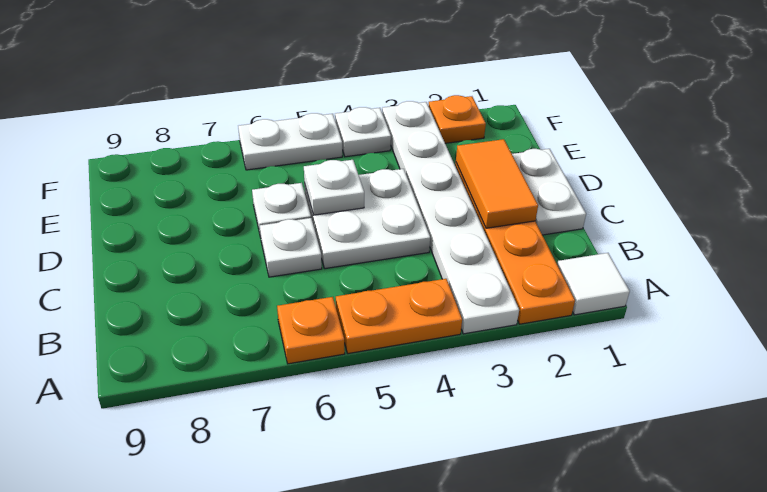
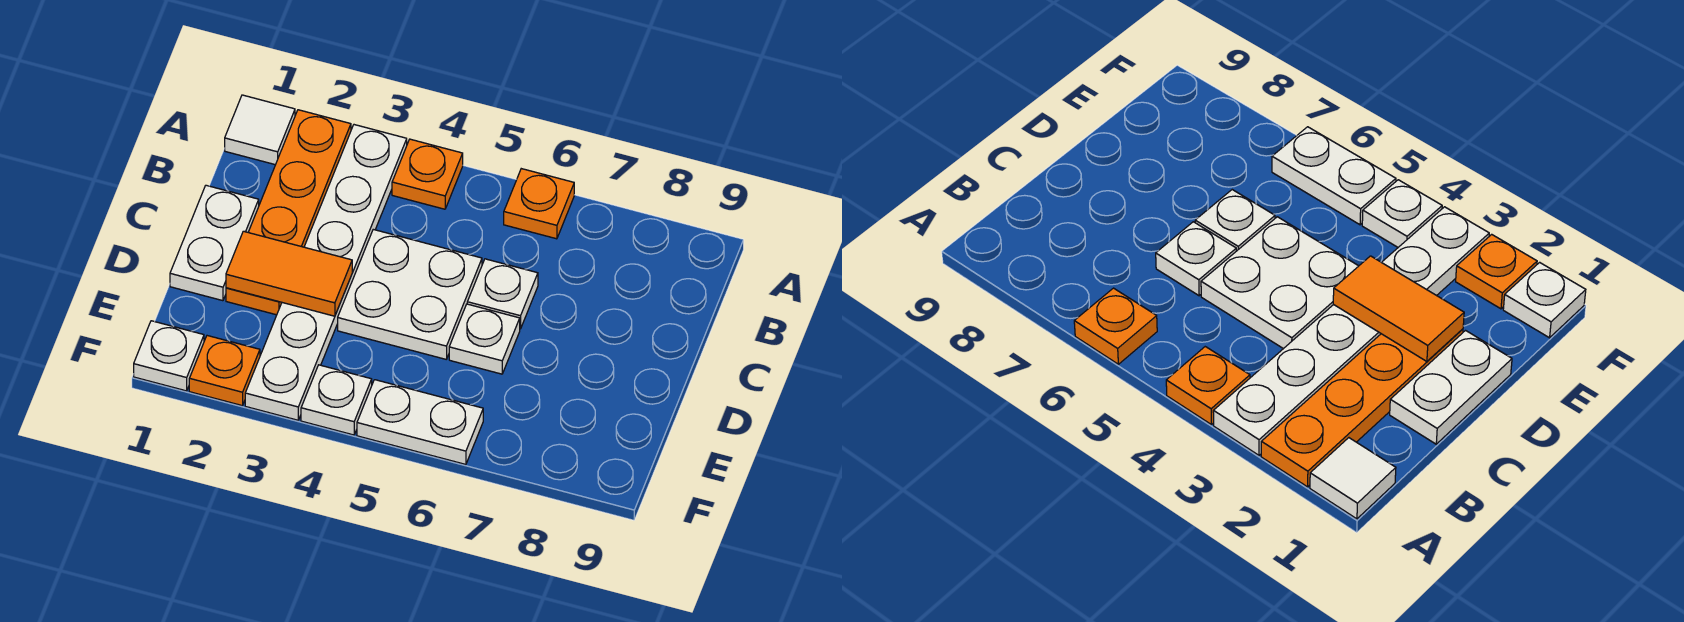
orange plate A4:A5 level 1 -> orange plate A4 level 1
orange tile C2:D2 level 2 -> orange tile D2:D3 level 2
white plate D5 level 2 -> white plate F1 level 1

